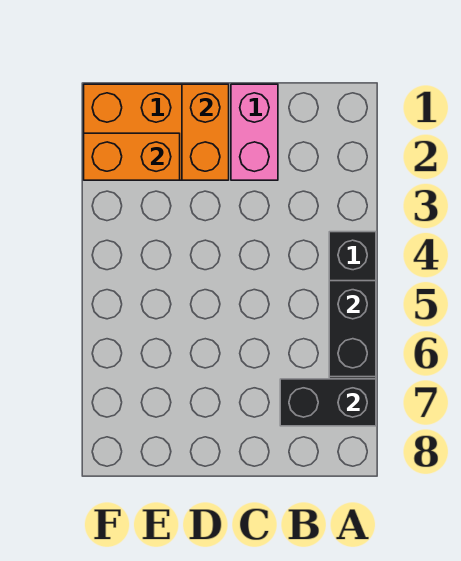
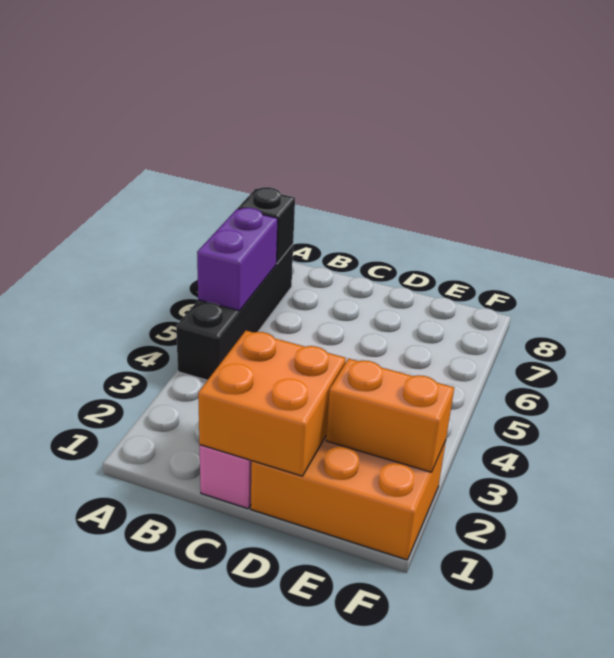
black brick A5:A6 level 2 -> purple brick A5:A6 level 2
black brick A7:B7 level 2 -> black brick A7 level 2
orange brick D1:D2 level 2 -> orange brick C1:D2 level 2

